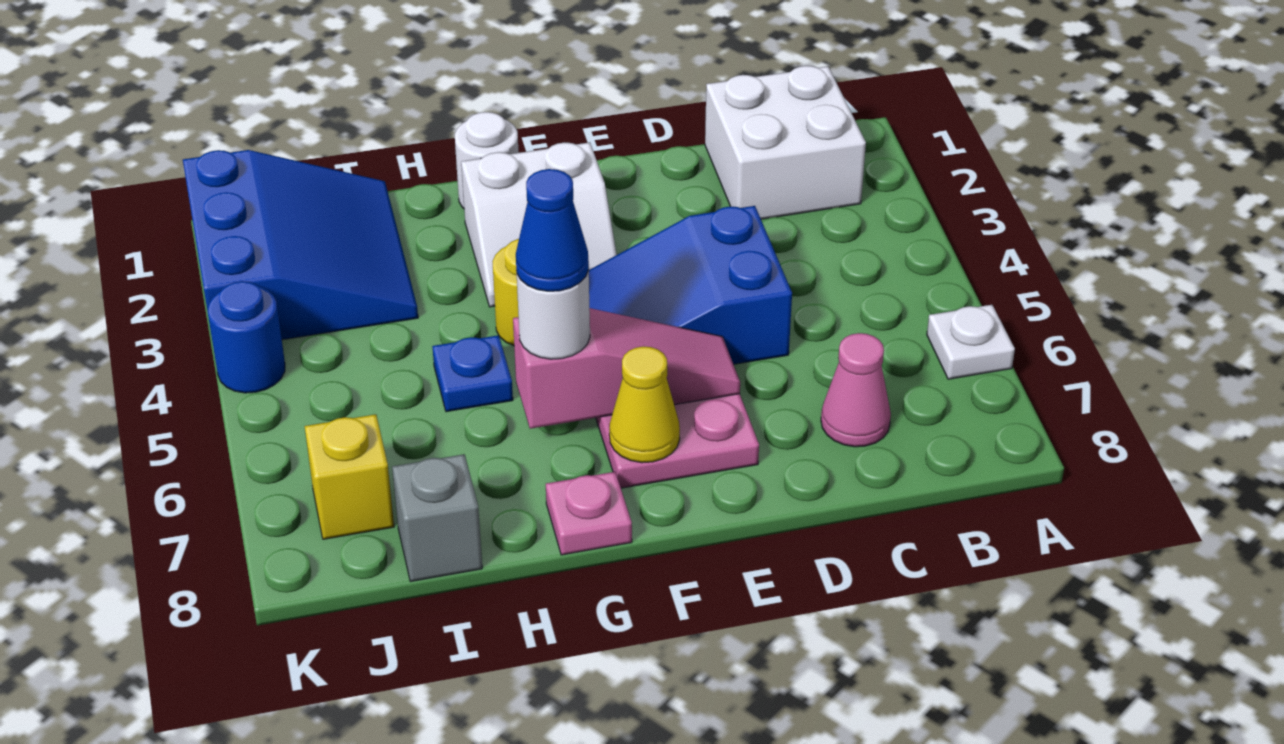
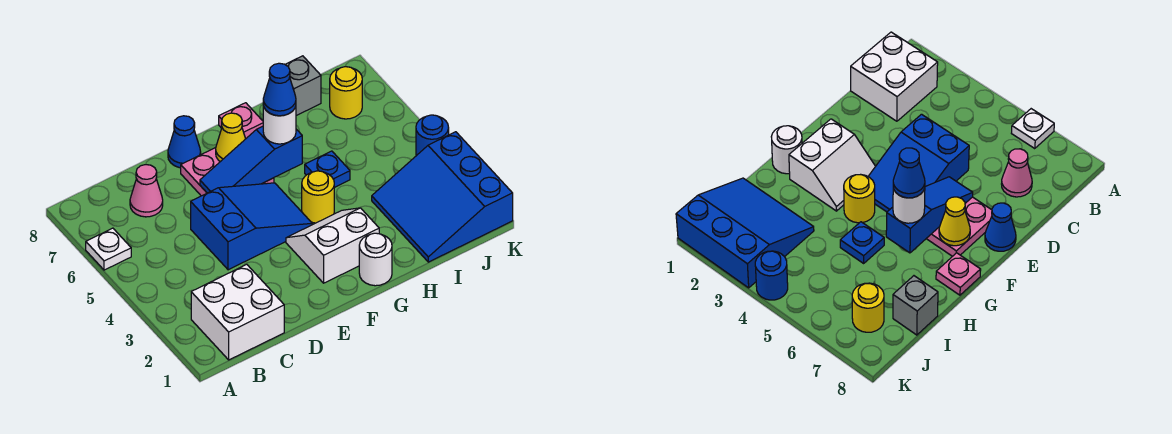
pink slope E6:G6 level 2 top G -> blue slope E6:G6 level 2 top G
none -> blue cone E8 level 1
yellow brick J7 level 1 -> yellow round brick J7 level 1

